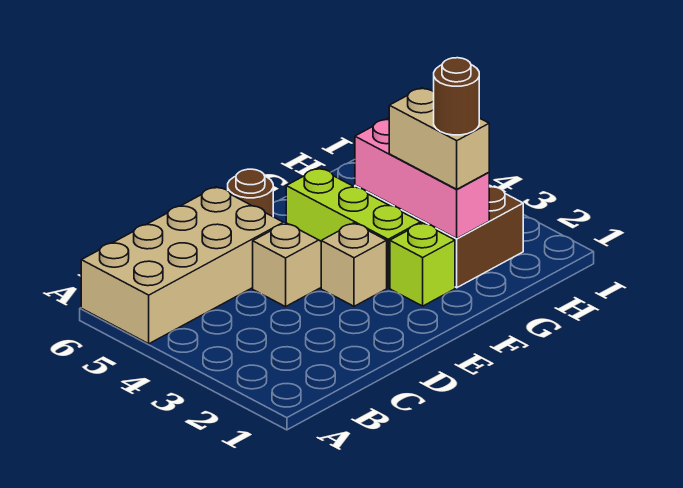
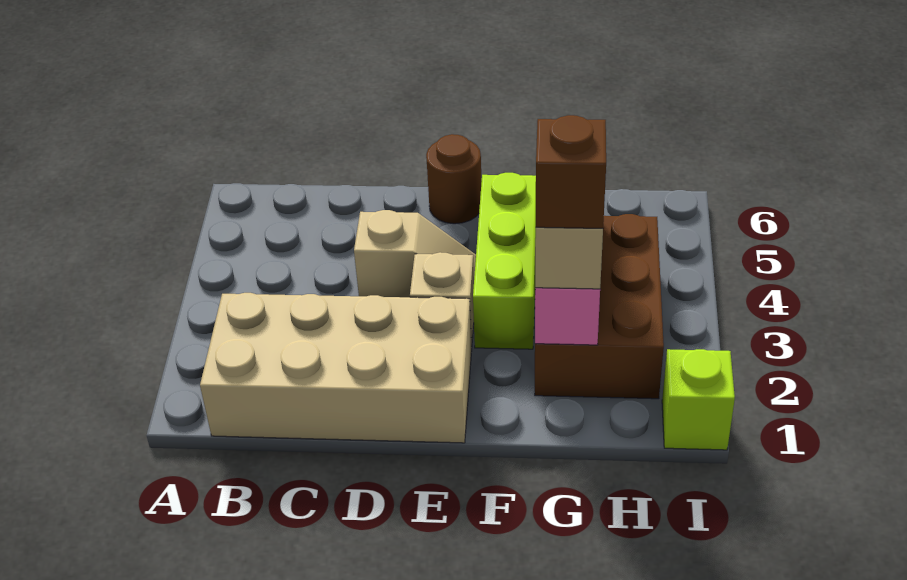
tan brick A5:D6 level 1 -> tan brick B1:E2 level 1
lime brick F2 level 1 -> lime brick I1 level 1
brown round brick G2 level 4 -> brown brick G2 level 4

